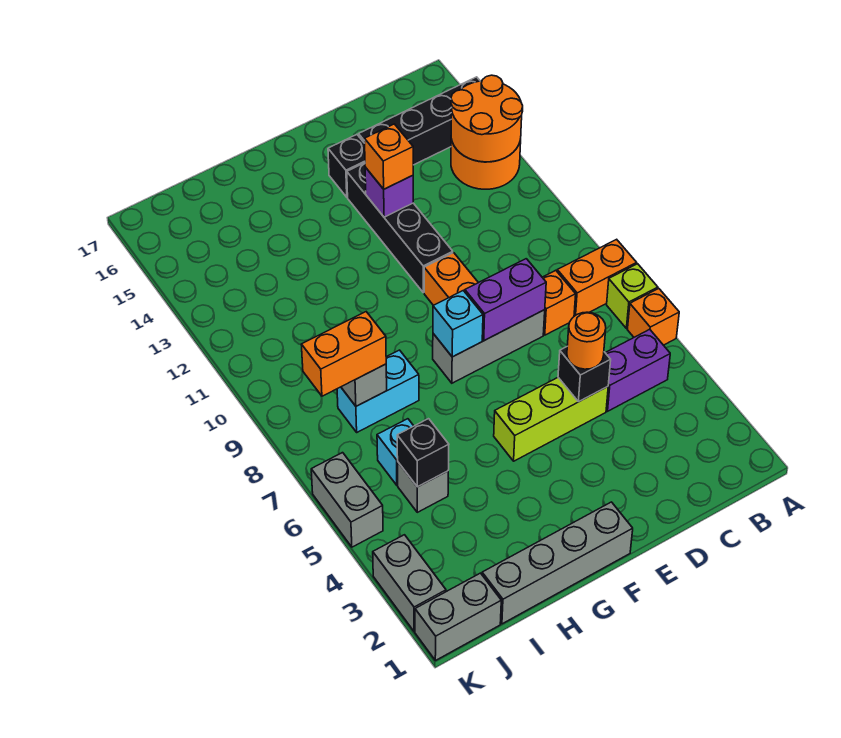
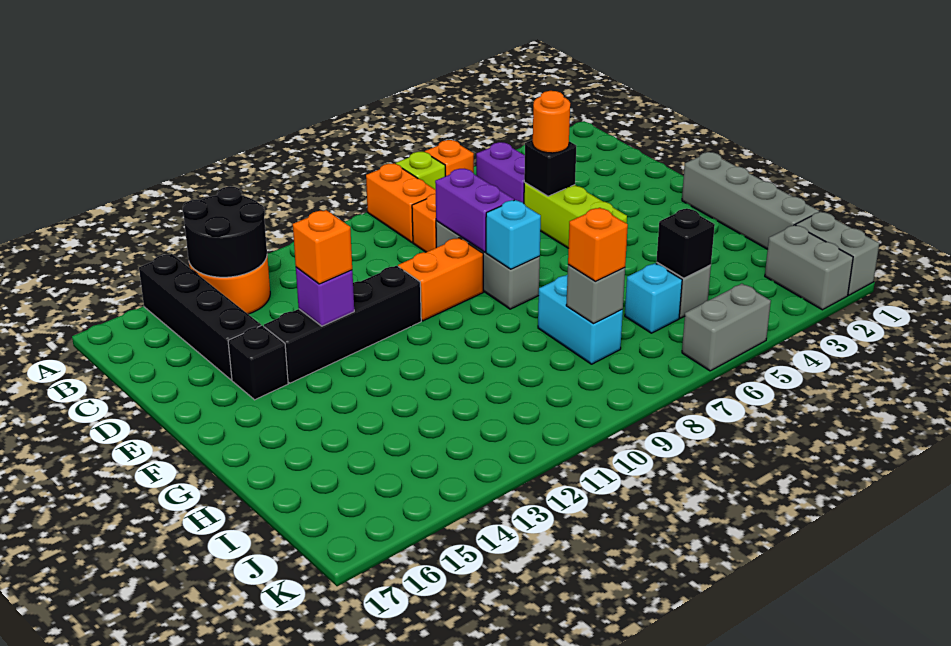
orange round brick A13:B14 level 2 -> black round brick A13:B14 level 2
orange brick I8:J8 level 3 -> orange brick I8 level 3
grey brick K2:K3 level 1 -> grey brick J2:K2 level 1

